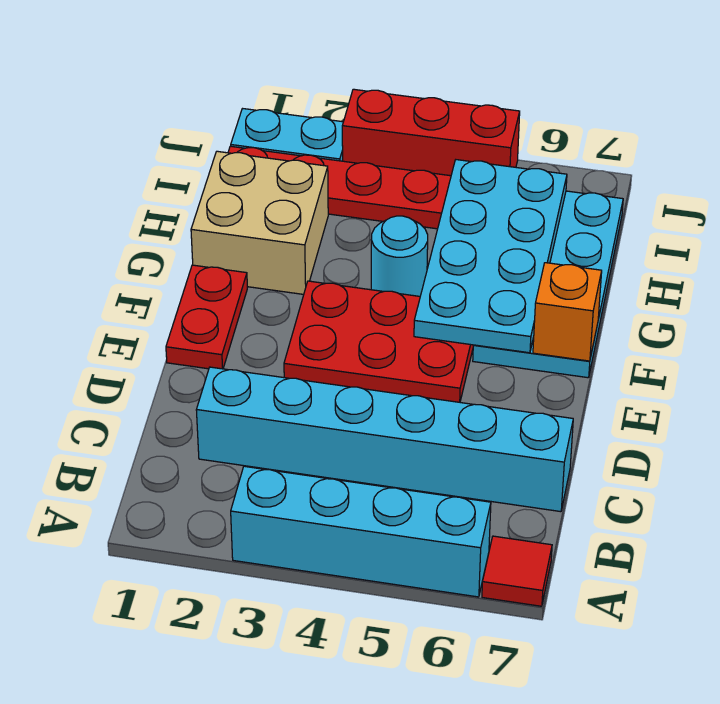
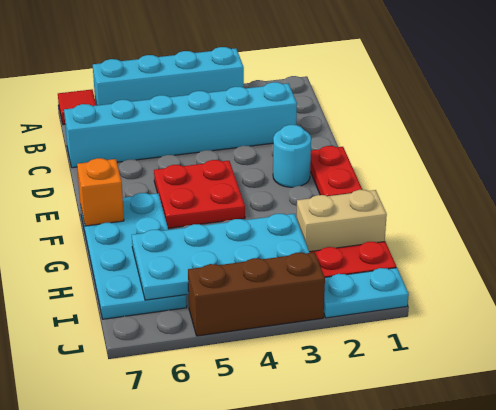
red plate E3:F5 level 1 -> red plate E4:F5 level 1
cyan plate F5:I6 level 2 -> cyan plate H3:I6 level 2
tan brick G1:H2 level 1 -> tan brick H1:H2 level 1
cyan round brick G4 level 1 -> cyan round brick E2 level 1
red brick J3:J5 level 1 -> brown brick J3:J5 level 1

